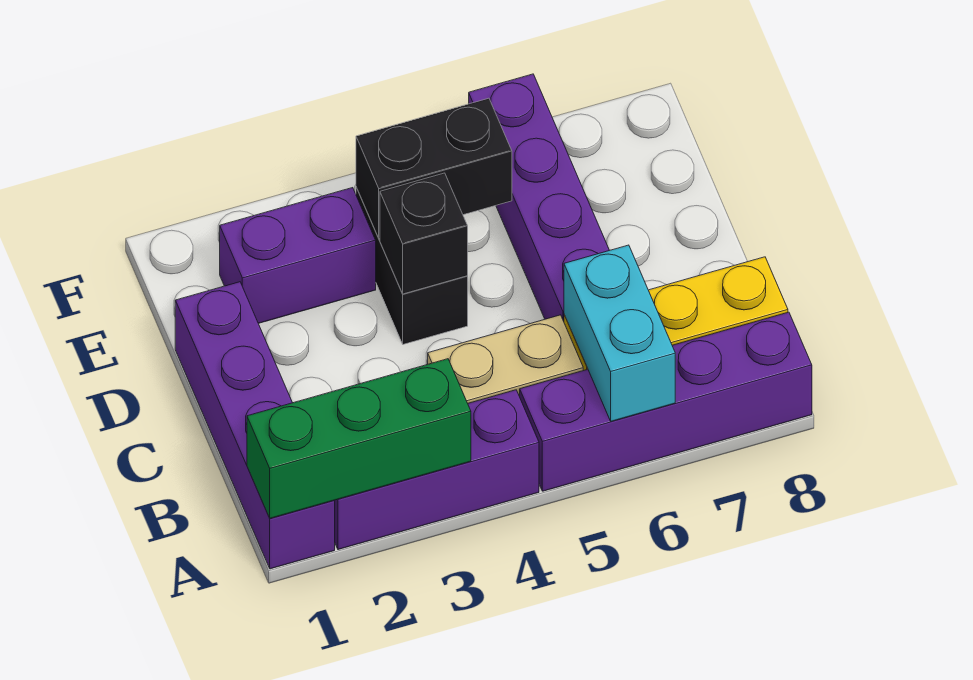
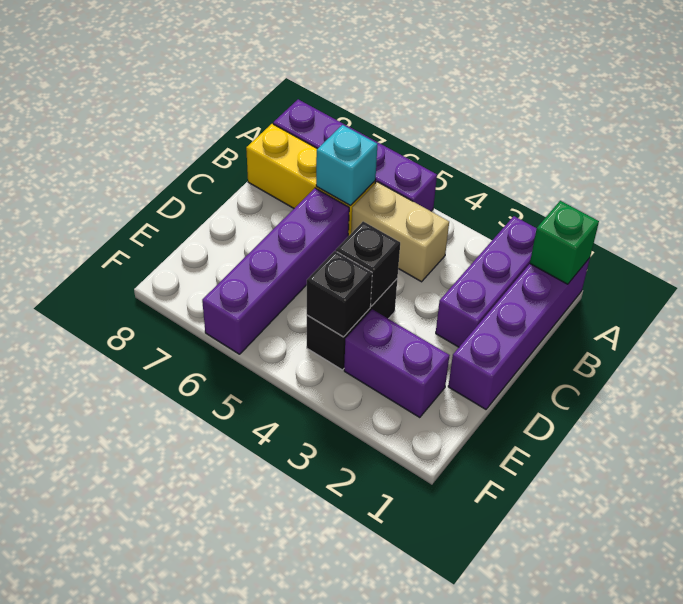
green brick A1:A3 level 2 -> green brick A1 level 2
purple brick A2:A4 level 1 -> purple brick A2:C2 level 1
cyan brick A6:B6 level 2 -> cyan brick B6 level 2
black brick E4:E5 level 2 -> black brick E4 level 2

